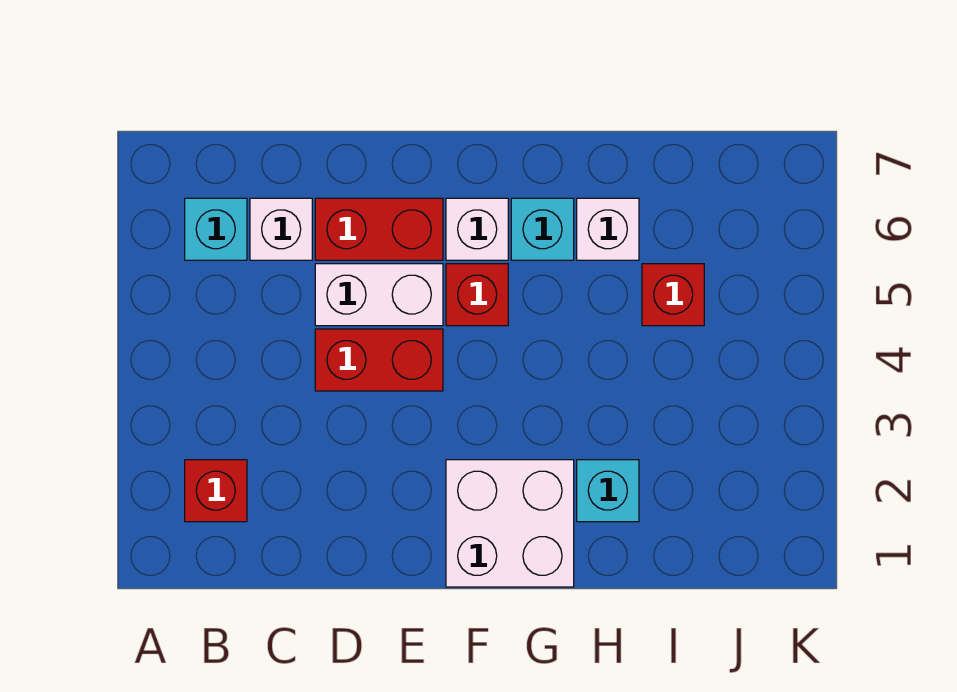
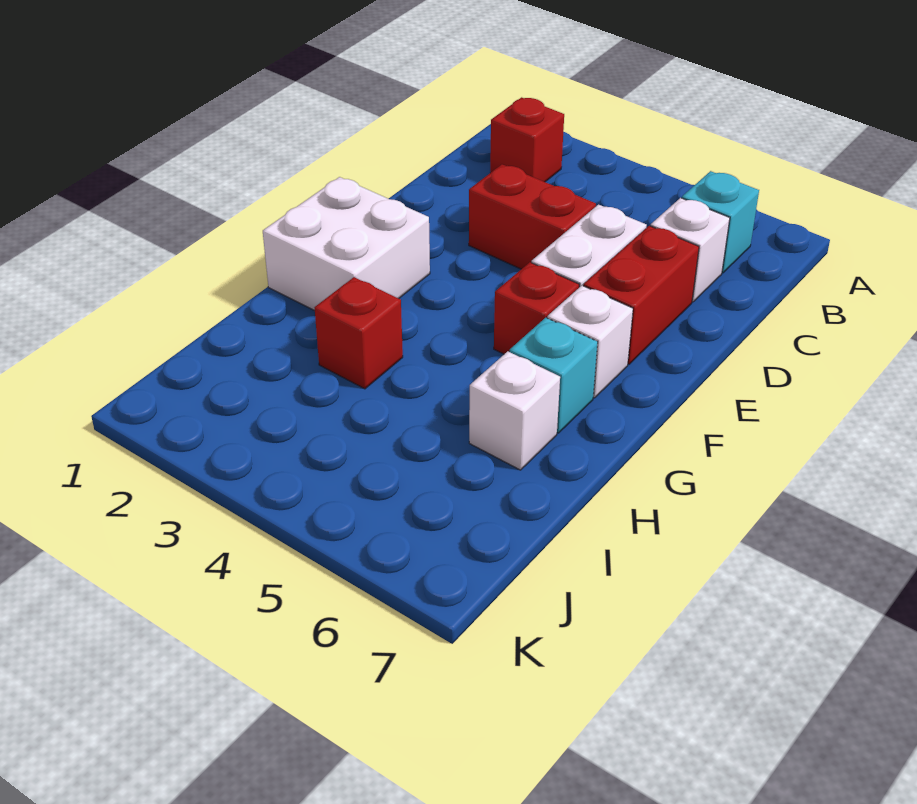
red brick D4:E4 level 1 -> red brick D3:D4 level 1
cyan brick H2 level 1 -> none
red brick I5 level 1 -> red brick H3 level 1

